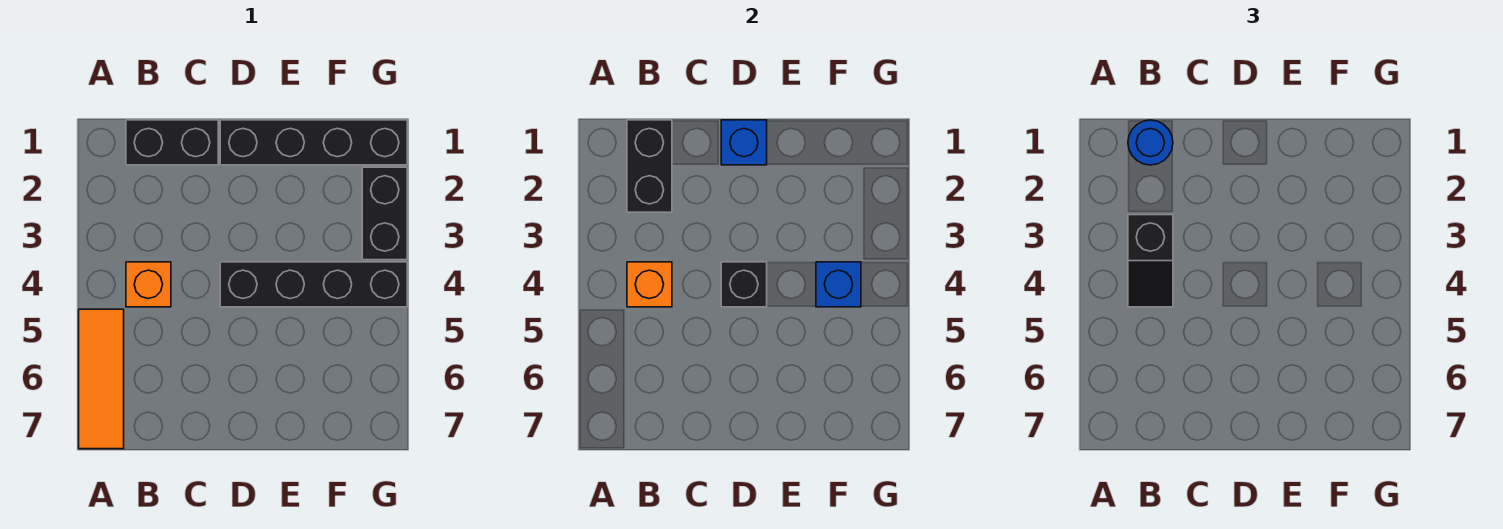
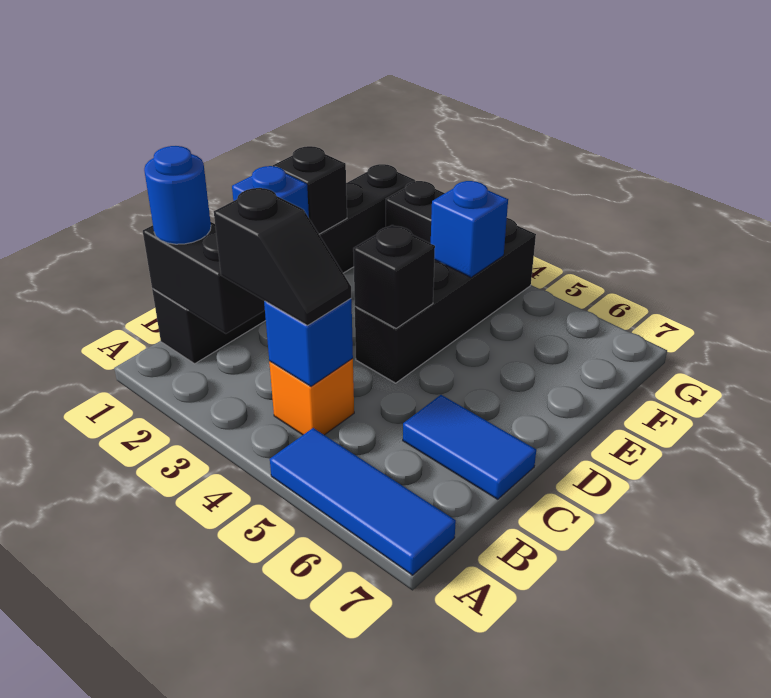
orange tile A5:A7 level 1 -> blue tile A5:A7 level 1
orange brick B4 level 2 -> blue brick B4 level 2
none -> blue tile C6:C7 level 1
none -> black brick E1 level 2

